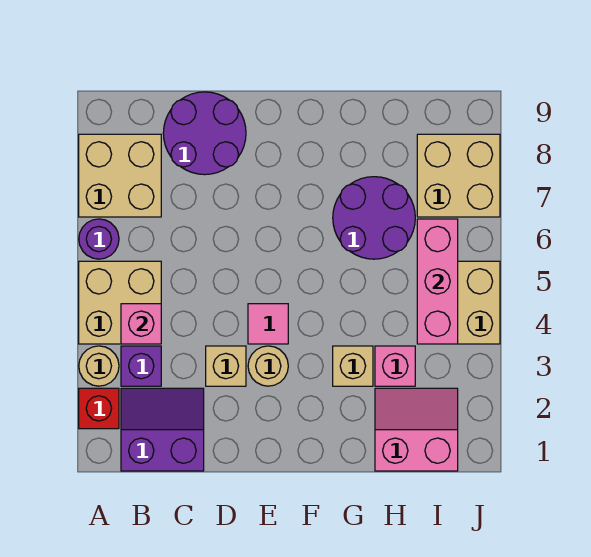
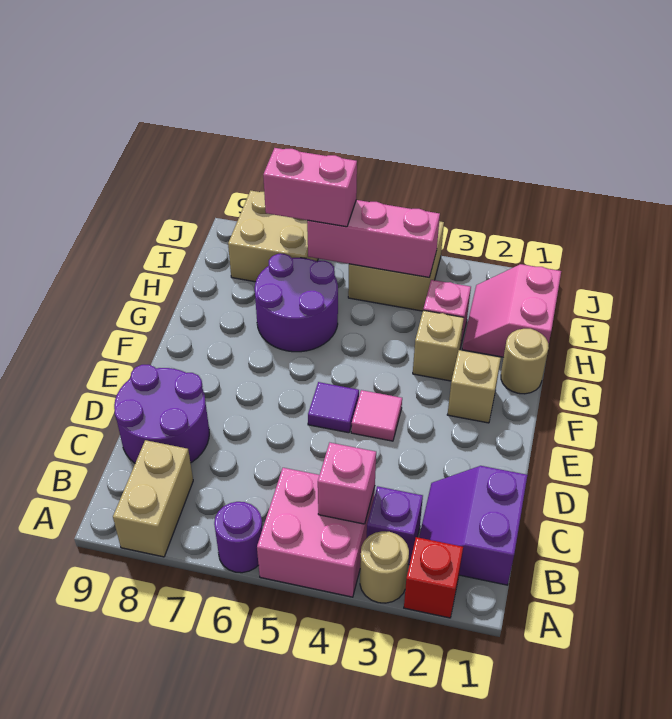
tan brick A4:B5 level 1 -> pink brick A4:B5 level 1
tan brick A7:B8 level 1 -> tan brick A8:B8 level 1
tan brick D3 level 1 -> tan brick F2 level 1
tan round brick E3 level 1 -> tan round brick G1 level 1
none -> purple tile E5 level 1
none -> pink brick I6:I7 level 3

